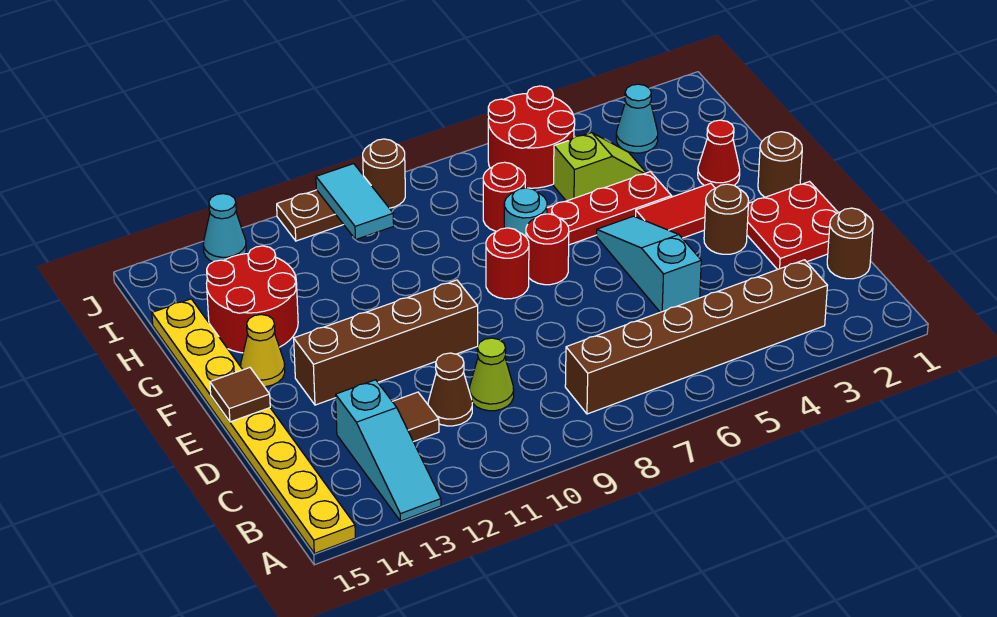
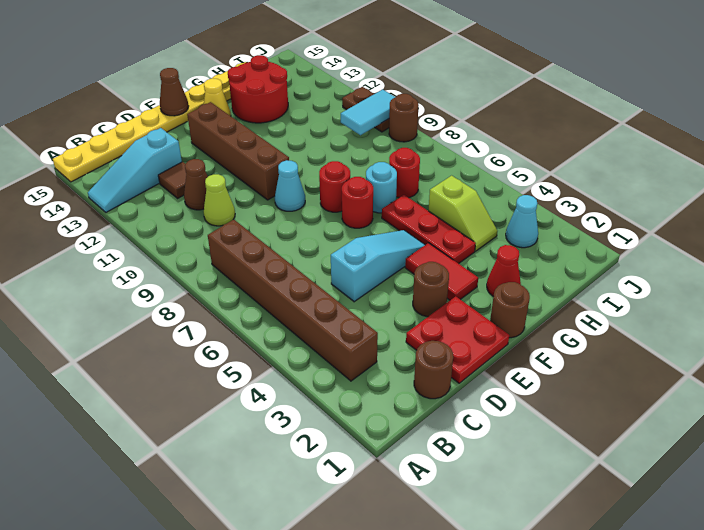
brown tile E15 level 2 -> brown cone E15 level 2
red round brick I5:J6 level 1 -> none
cyan cone J13 level 1 -> cyan cone E9 level 1

